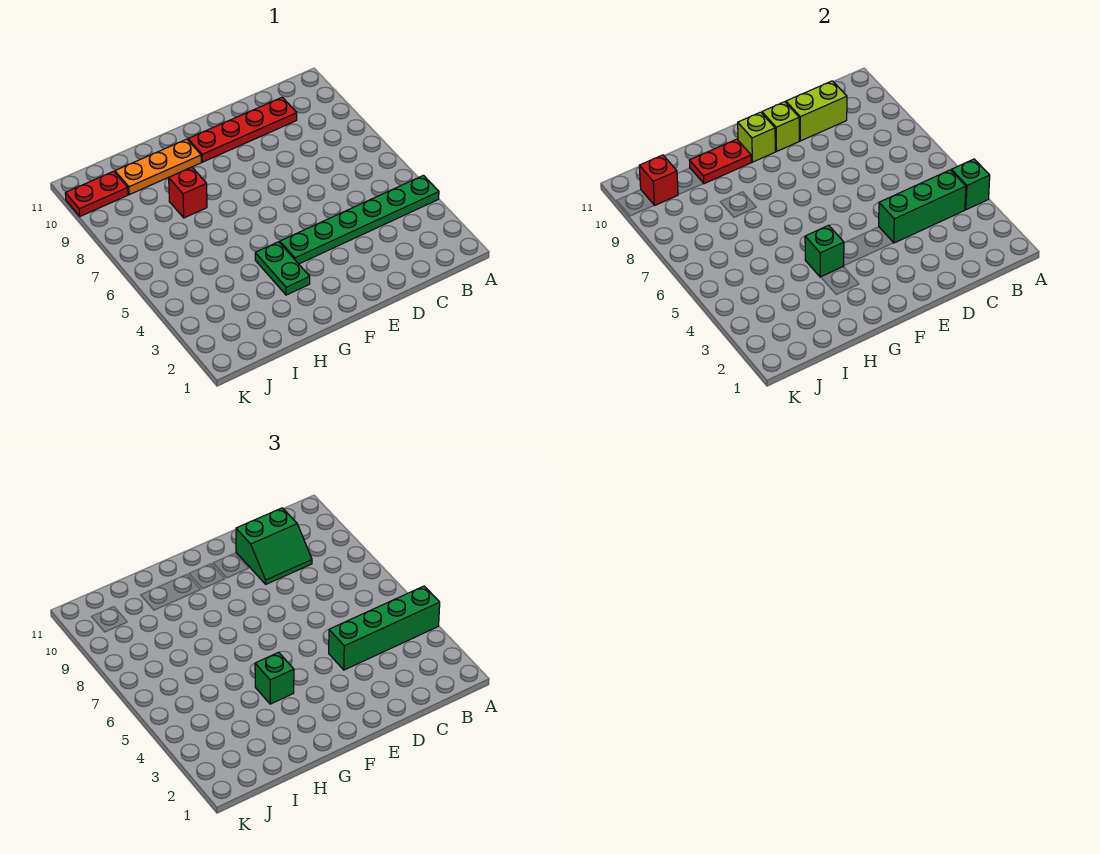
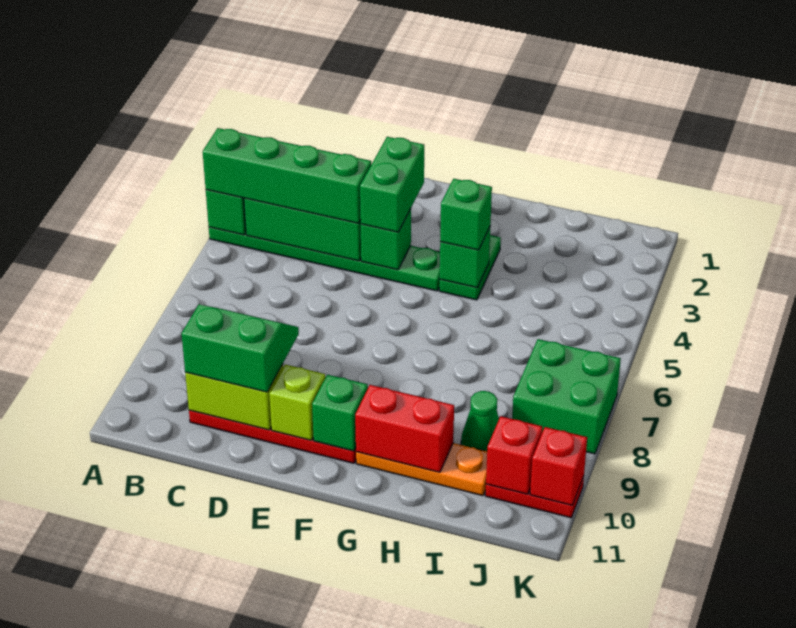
none -> green brick E3:E4 level 3
none -> green brick E4 level 2
lime brick F10 level 2 -> green brick F10 level 2
red plate G10:H10 level 2 -> red brick G10:H10 level 2
red brick H8 level 1 -> red brick K10 level 2
none -> green cone I9 level 1
none -> green brick J7:K8 level 1

